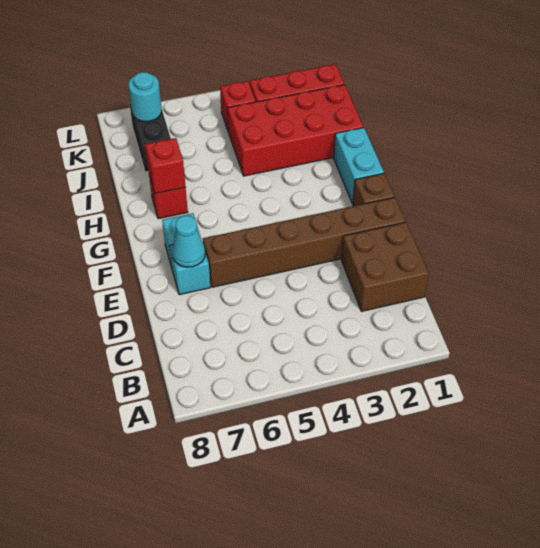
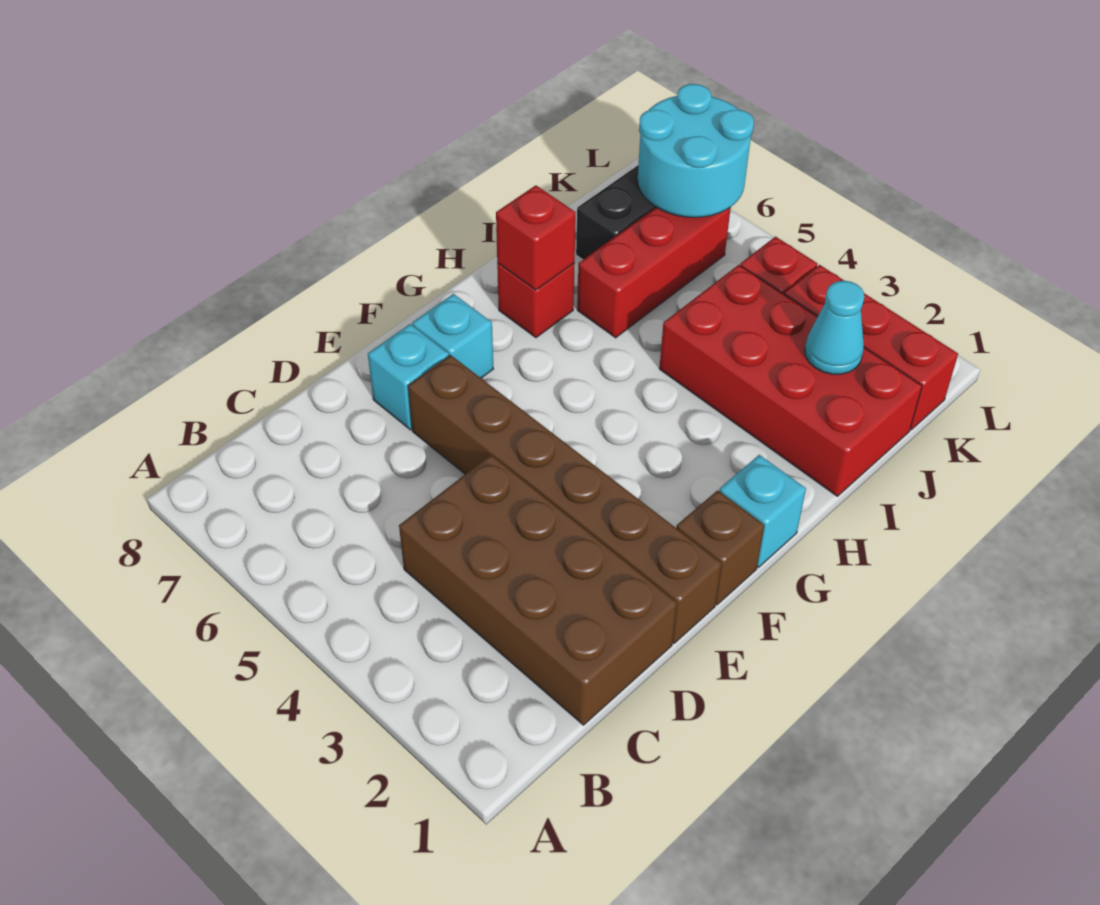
brown brick C1:D2 level 1 -> brown brick C1:D4 level 1
cyan cone E7 level 2 -> cyan cone J2 level 2
cyan brick G1:H1 level 1 -> cyan brick G1 level 1
none -> red brick I6:K6 level 1
cyan round brick K7 level 2 -> cyan round brick K6:L7 level 2

